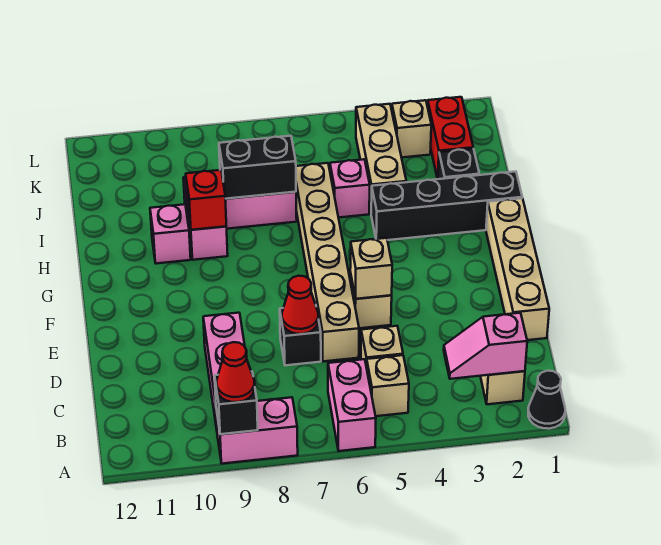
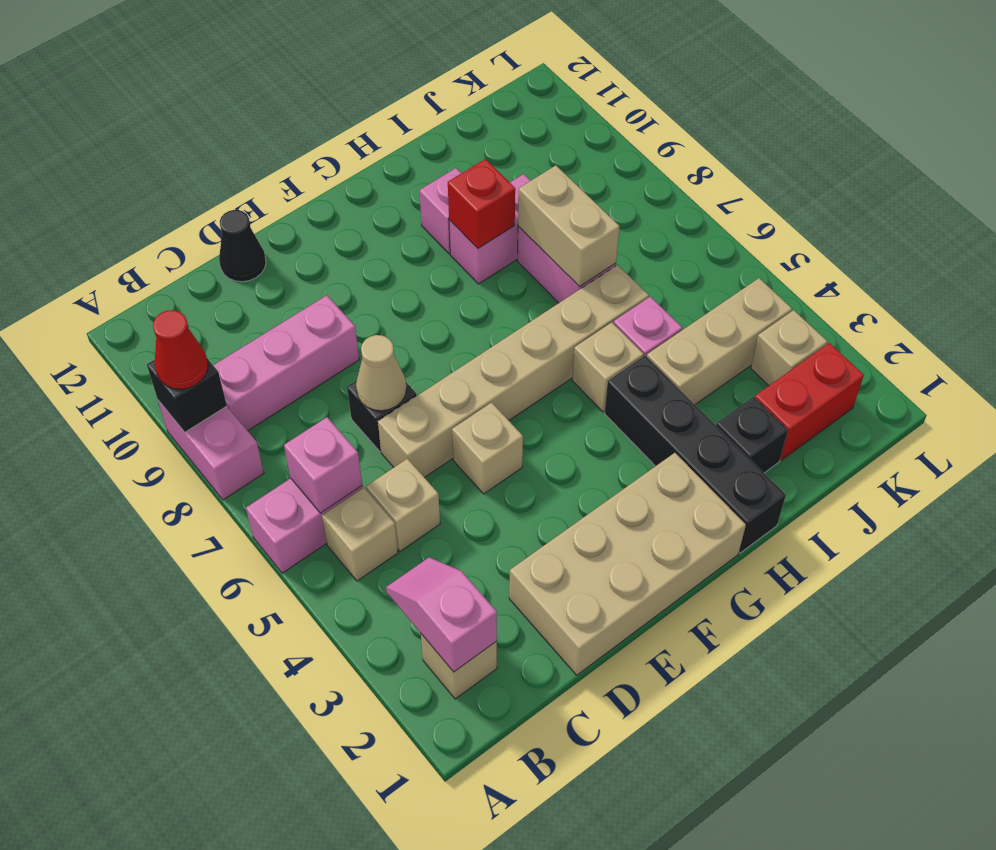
black cone A1 level 1 -> black cone D12 level 1
none -> pink brick B6 level 2
tan brick D1:G1 level 1 -> tan brick D1:G2 level 1
red cone D7 level 2 -> tan cone D7 level 2
tan brick E5 level 2 -> tan brick H5 level 1
black brick I7:I8 level 2 -> tan brick I7:I8 level 2

